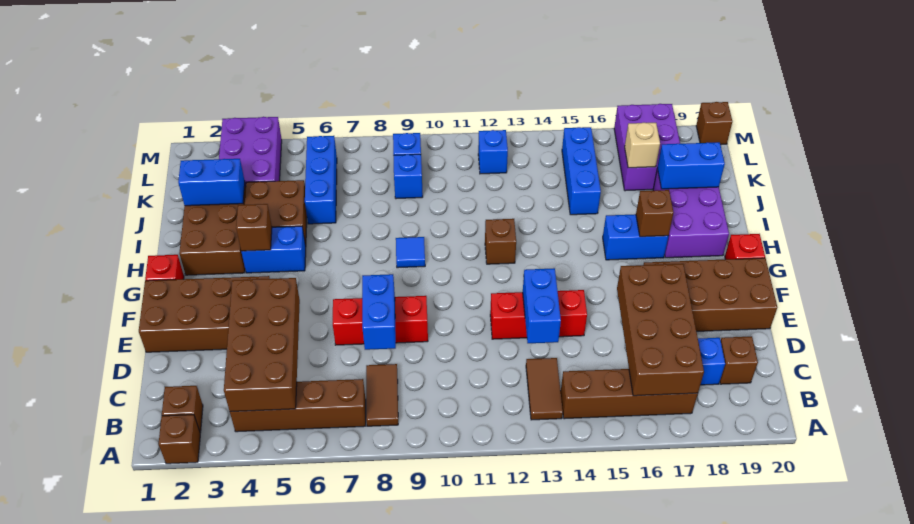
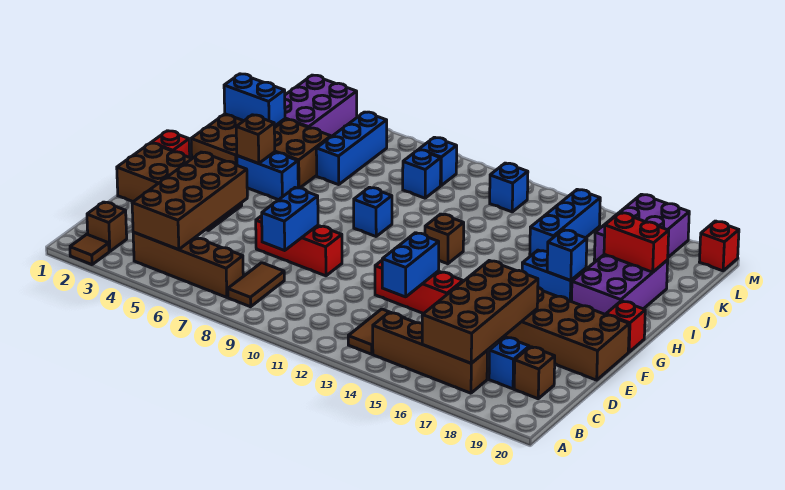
brown brick A2 level 1 -> brown tile A2 level 1
blue tile H9 level 1 -> blue brick H9 level 1
brown brick H17 level 2 -> blue brick H17 level 2
blue brick J18:J19 level 2 -> red brick J18:J19 level 2
tan brick K17 level 2 -> none
brown brick M20 level 1 -> red brick M20 level 1

